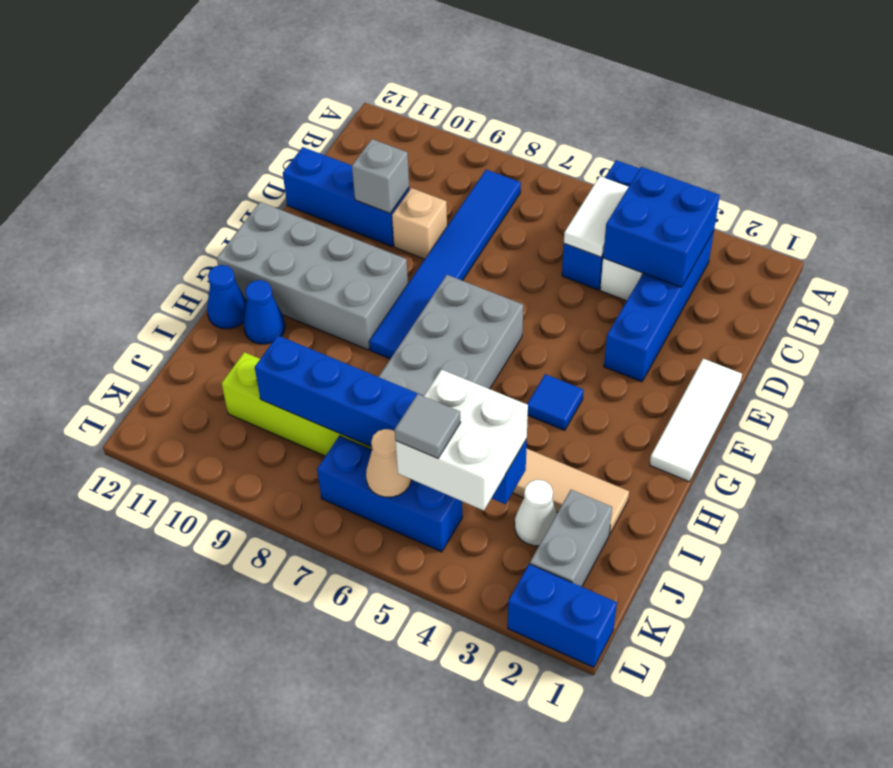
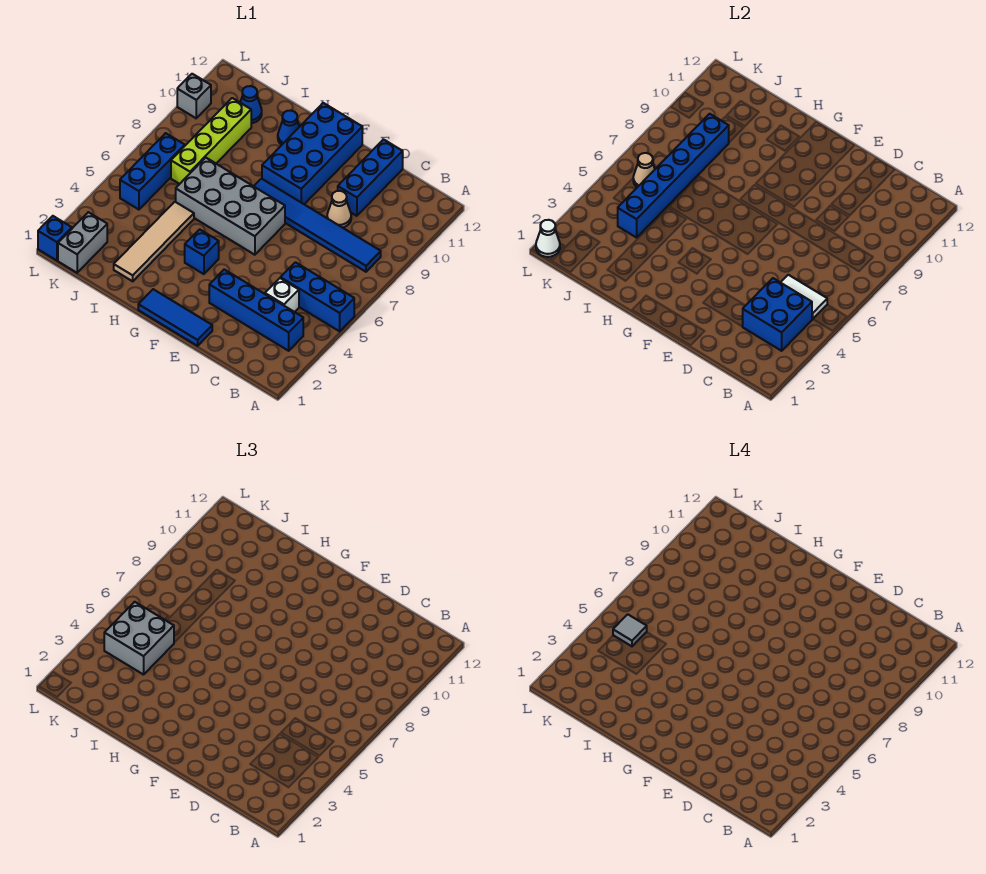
tan brick D9 level 1 -> tan cone D9 level 1
grey brick D10 level 2 -> grey brick L10 level 1
white tile E1:G1 level 1 -> blue tile E1:G1 level 1
grey brick F9:G12 level 1 -> blue brick F9:G12 level 1
blue tile G4 level 1 -> blue brick G4 level 1
blue cone H12 level 1 -> blue cone J11 level 1
grey brick J2:K2 level 1 -> grey brick K1:K2 level 1
white cone J3 level 1 -> white cone L1 level 2
white brick J4:K5 level 3 -> grey brick J4:K5 level 3
blue brick L1:L2 level 1 -> blue brick L1 level 1

